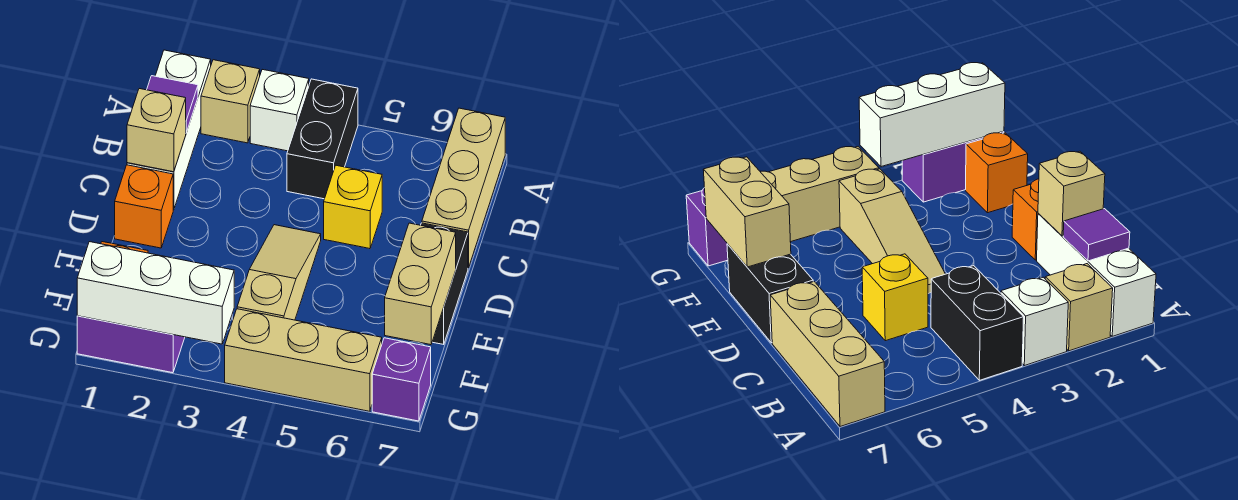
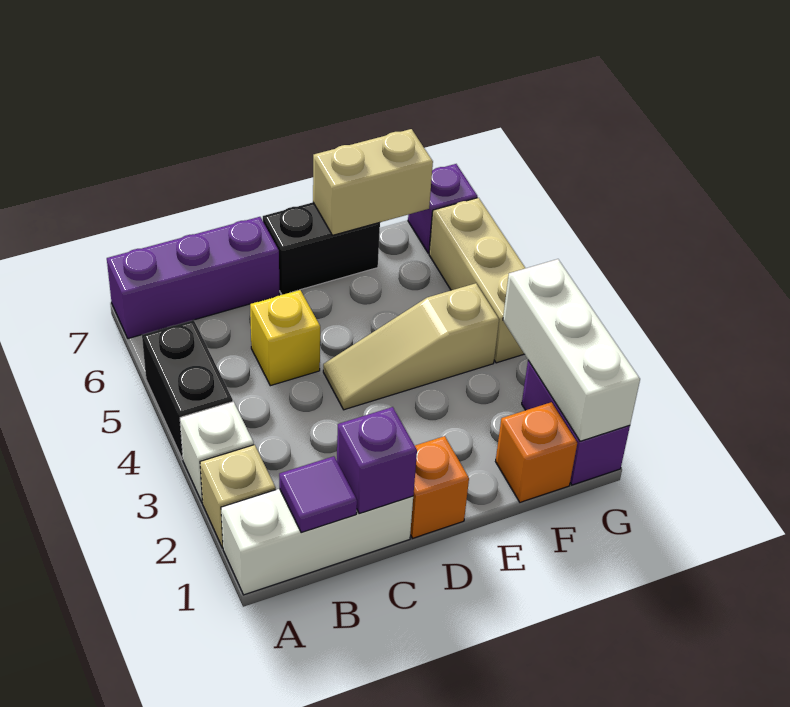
black brick A4:B4 level 1 -> black brick A4:A5 level 1
tan brick A7:C7 level 1 -> purple brick A7:C7 level 1
tan brick C1 level 2 -> purple brick C1 level 2

